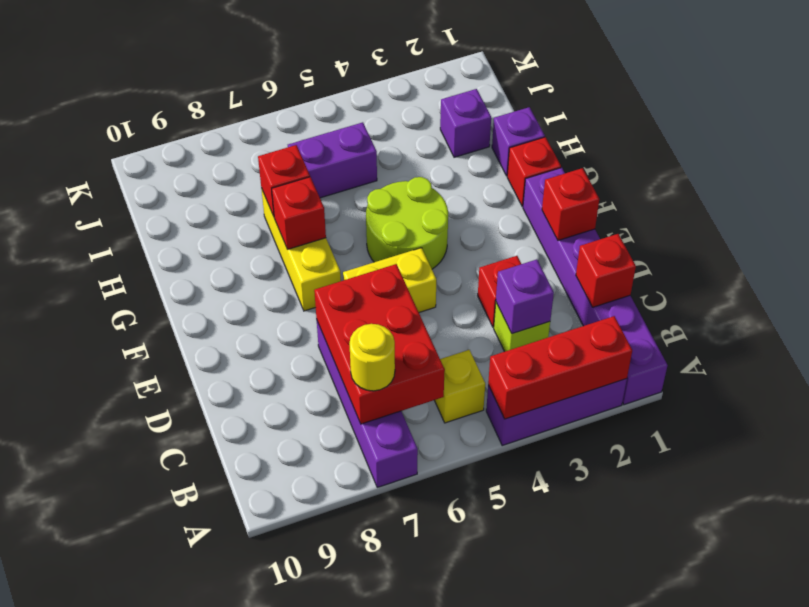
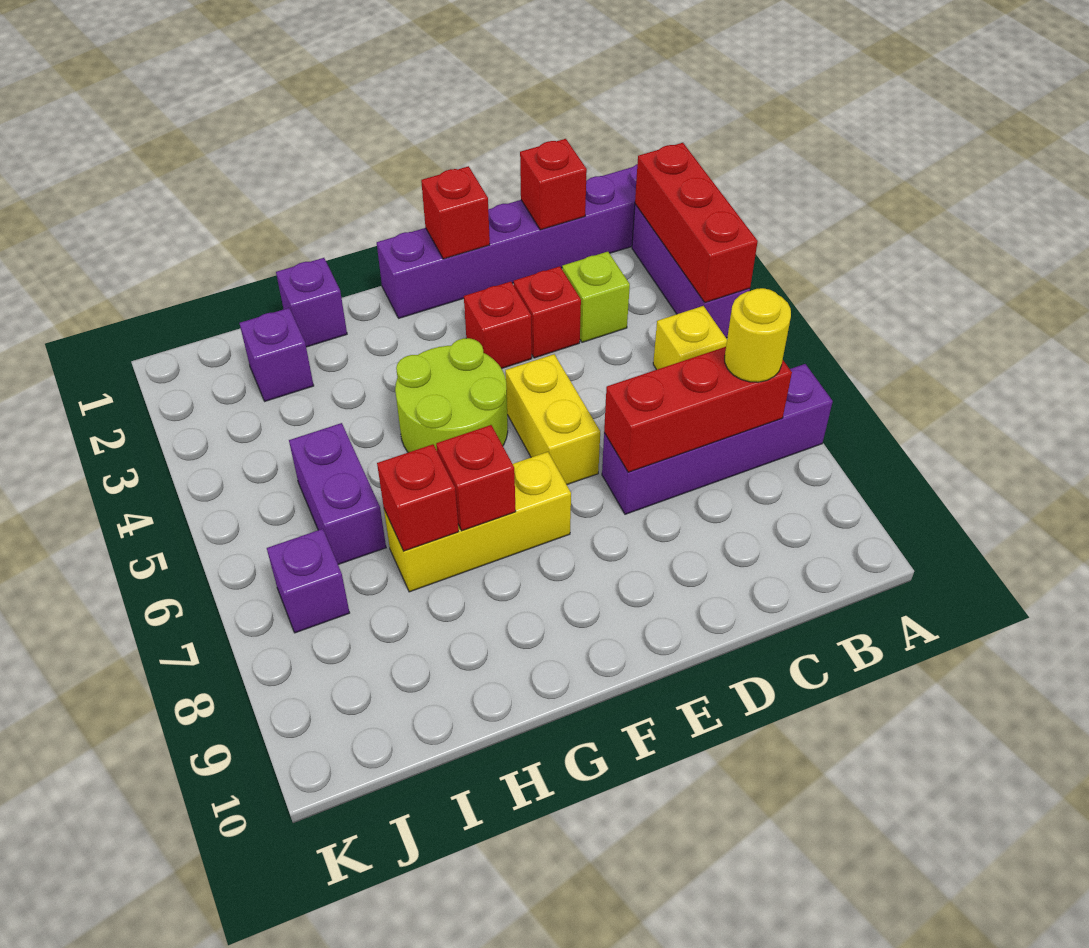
red brick B6:D7 level 2 -> red brick B7:D7 level 2
purple brick C3 level 2 -> purple brick J7 level 1
red brick G1 level 1 -> red brick E3 level 1

